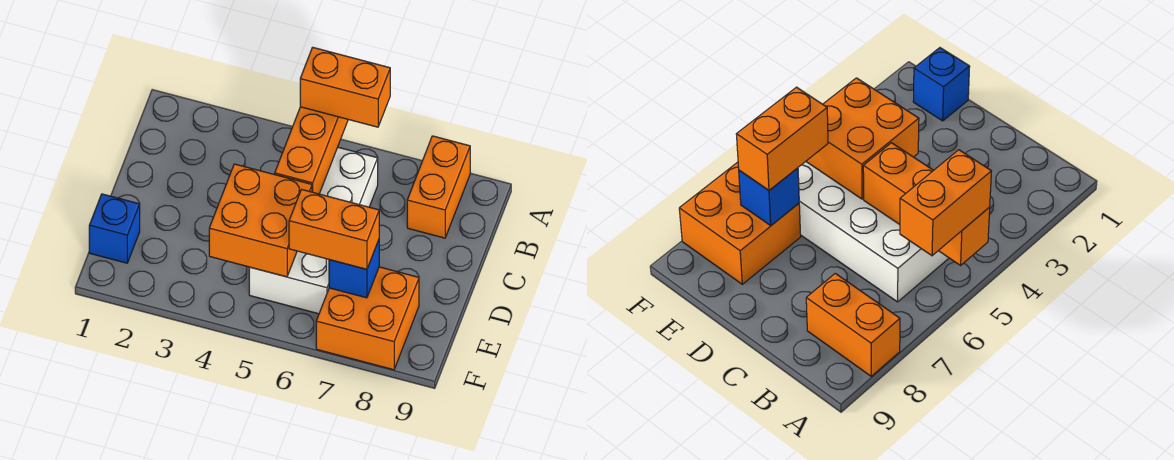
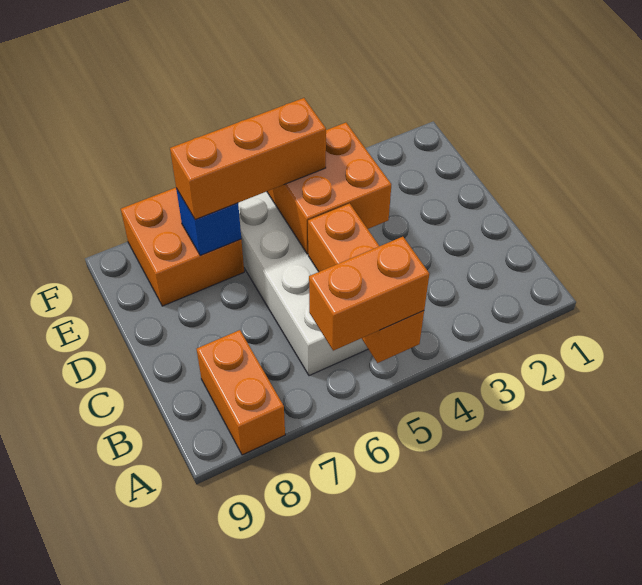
blue brick E1 level 1 -> none
orange brick E6:E7 level 3 -> orange brick E5:E7 level 3

